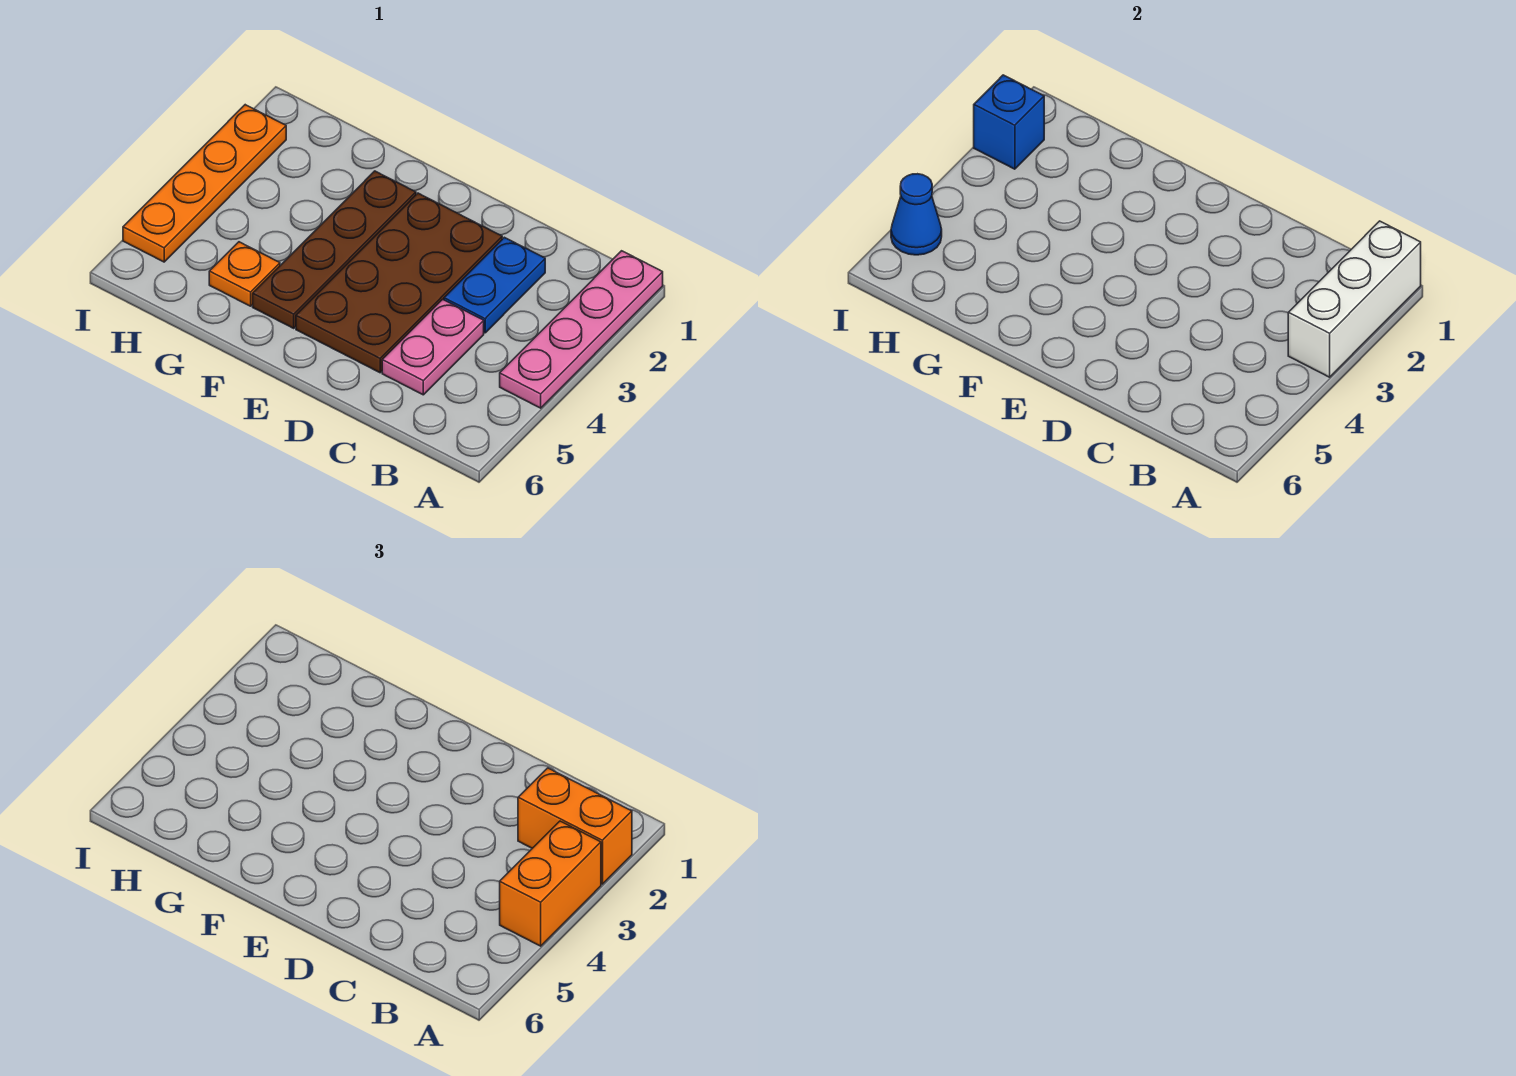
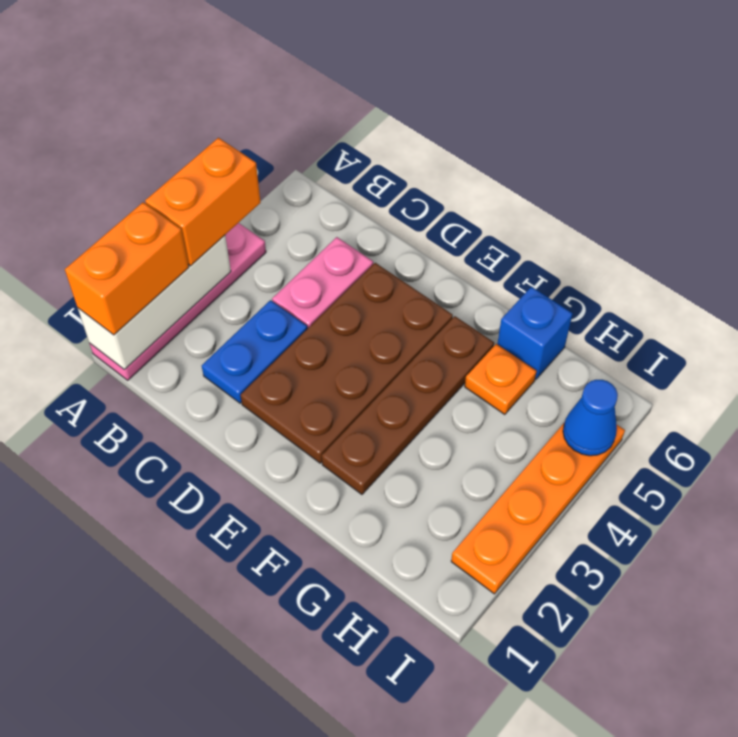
orange brick A2:B2 level 3 -> orange brick A1:A2 level 3
blue brick I2 level 2 -> blue brick G6 level 1

